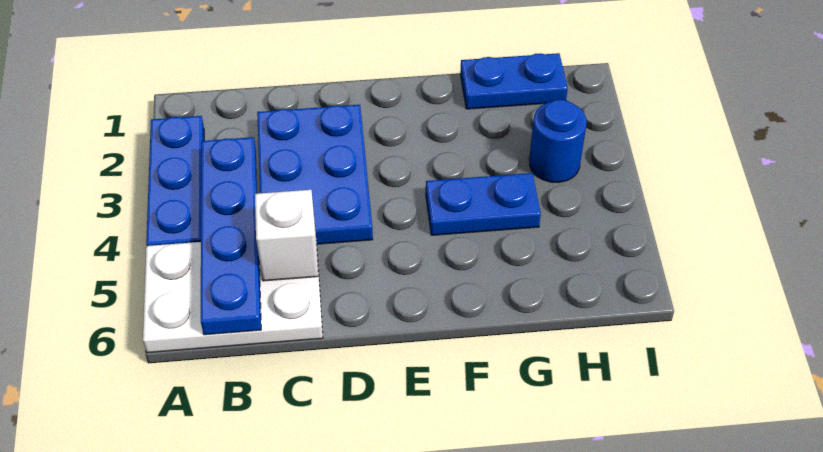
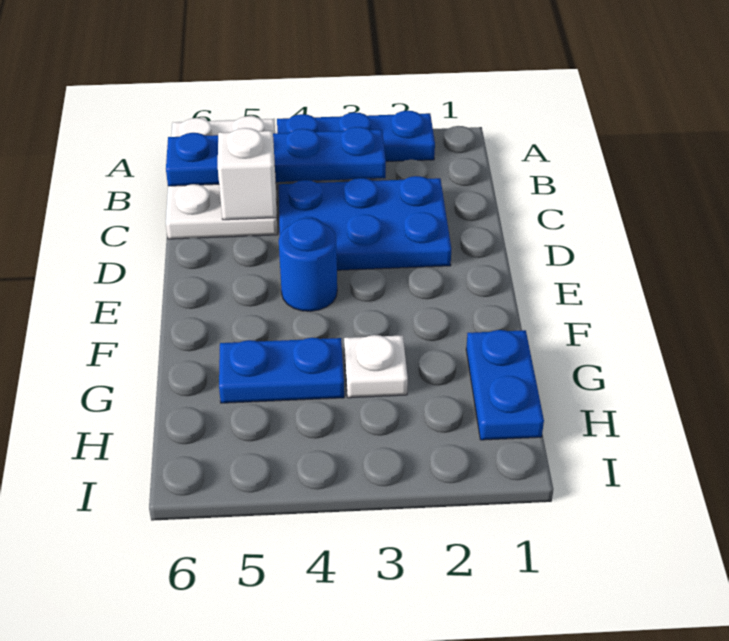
blue plate F4:G4 level 1 -> blue plate G4:G5 level 1
none -> white plate G3 level 1
blue round brick H3 level 1 -> blue round brick E4 level 1

